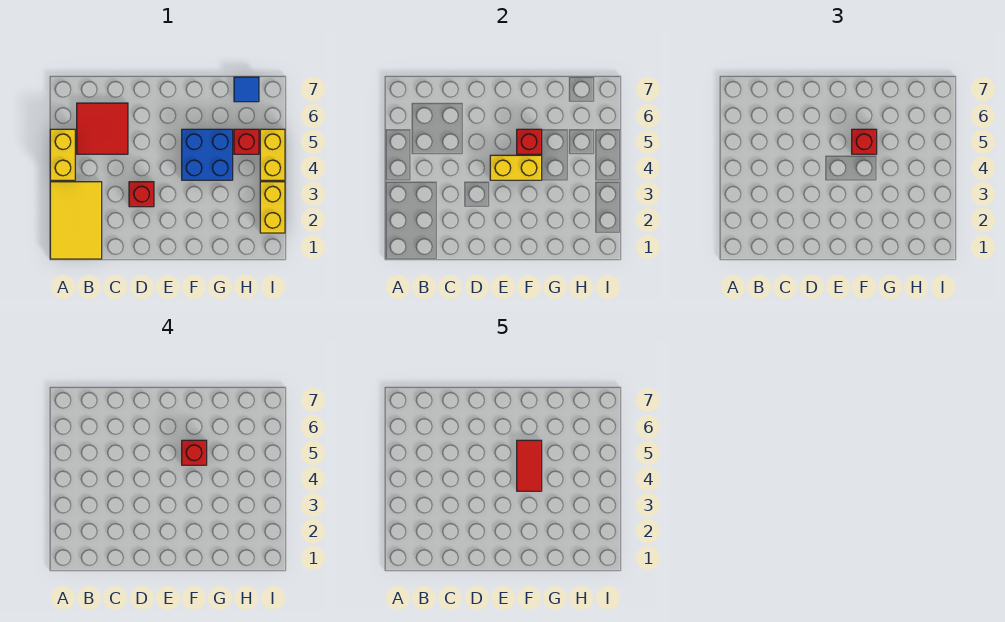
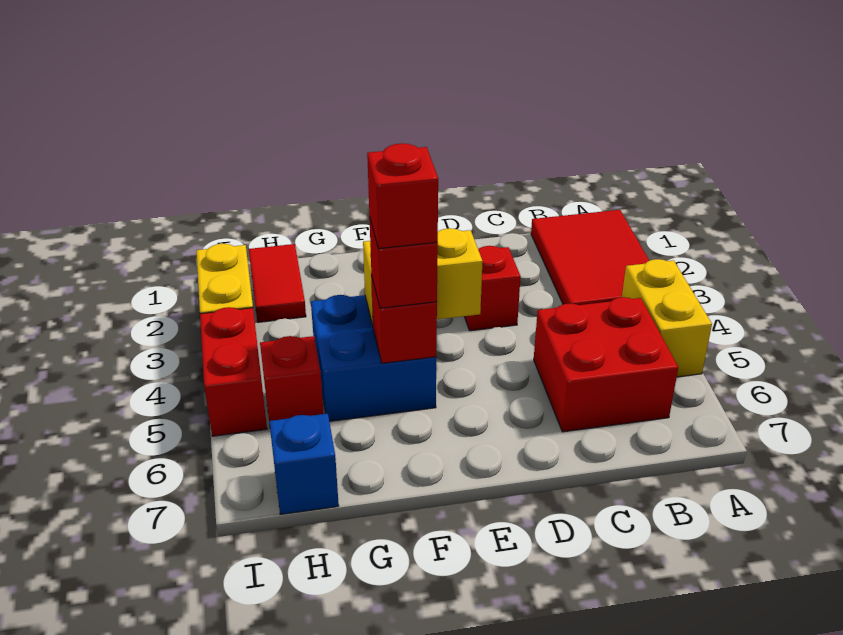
yellow tile A1:B3 level 1 -> red tile A1:B3 level 1
red tile B5:C6 level 1 -> red brick B5:C6 level 1
red tile F4:F5 level 5 -> red tile H1:H2 level 1
blue tile H7 level 1 -> blue brick H7 level 1
yellow brick I4:I5 level 1 -> red brick I4:I5 level 1

